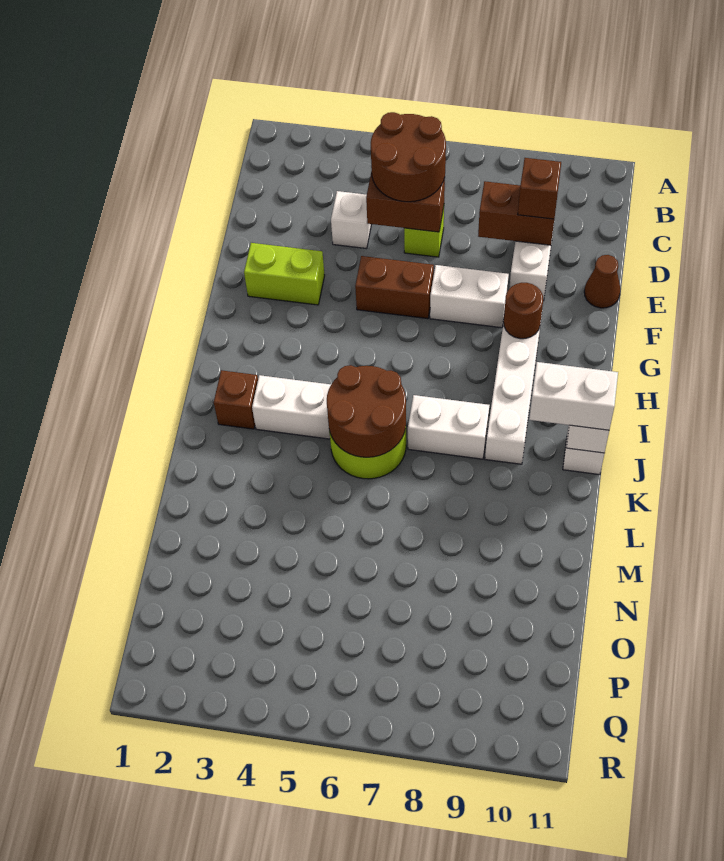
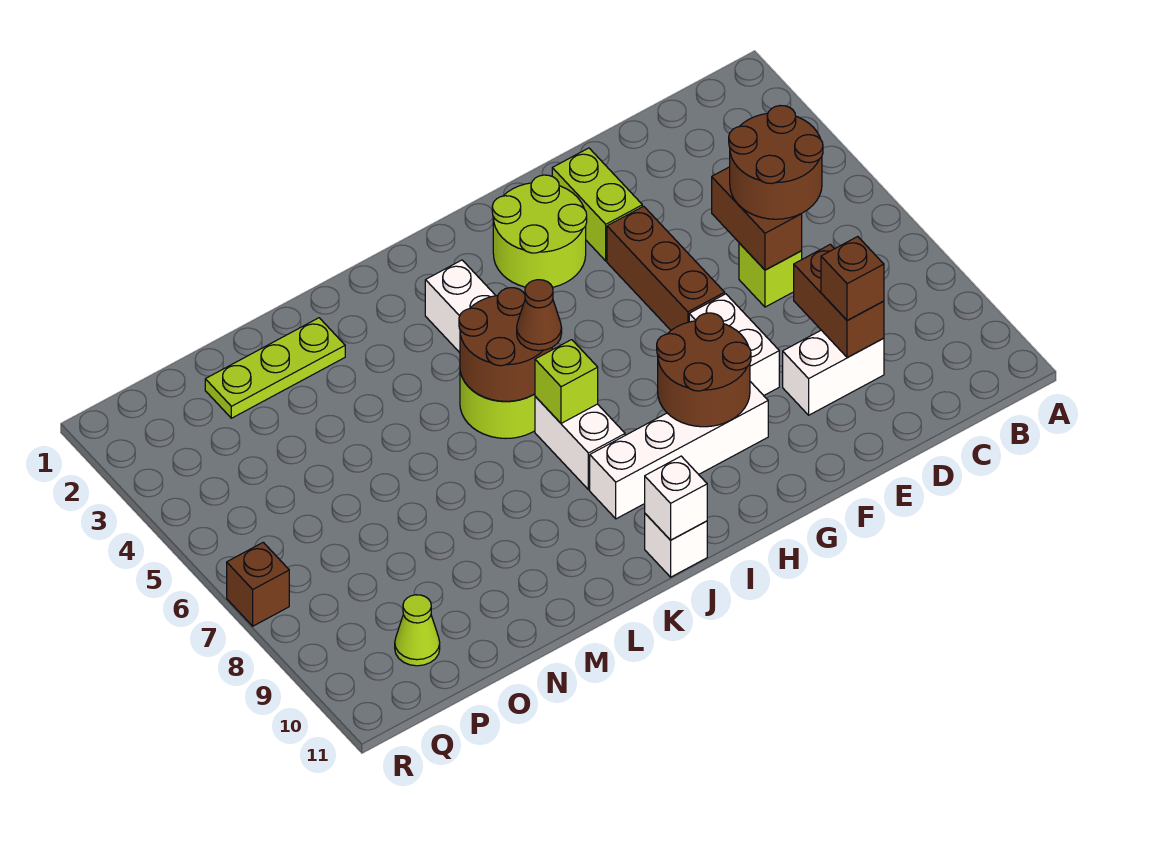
white brick D4 level 1 -> none
brown cone E11 level 1 -> brown cone J6 level 3
brown brick F5:F6 level 1 -> brown brick F4:F6 level 1
none -> lime round brick G2:H3 level 1
brown round brick G9 level 2 -> brown round brick G8:H9 level 2
brown brick J2 level 1 -> brown brick R7 level 1
none -> lime brick J7 level 2
white brick J10:J11 level 3 -> none
none -> lime plate M2:O2 level 1
none -> lime cone P10 level 1

